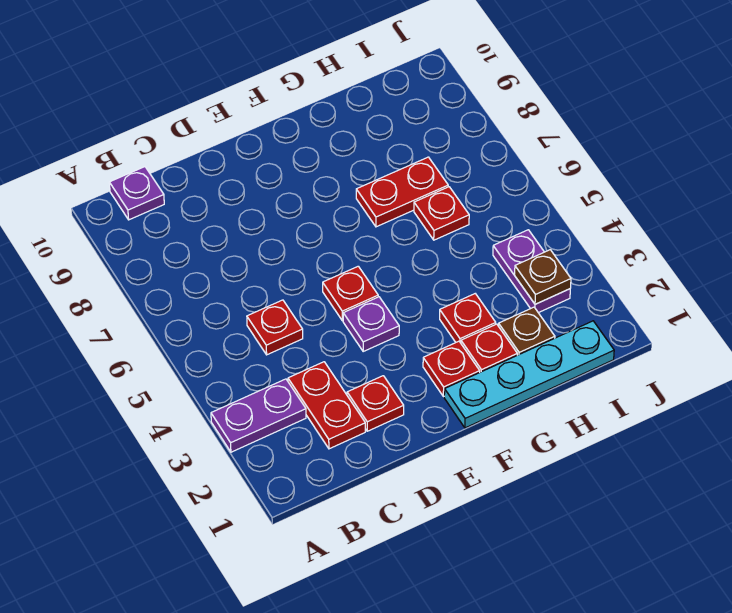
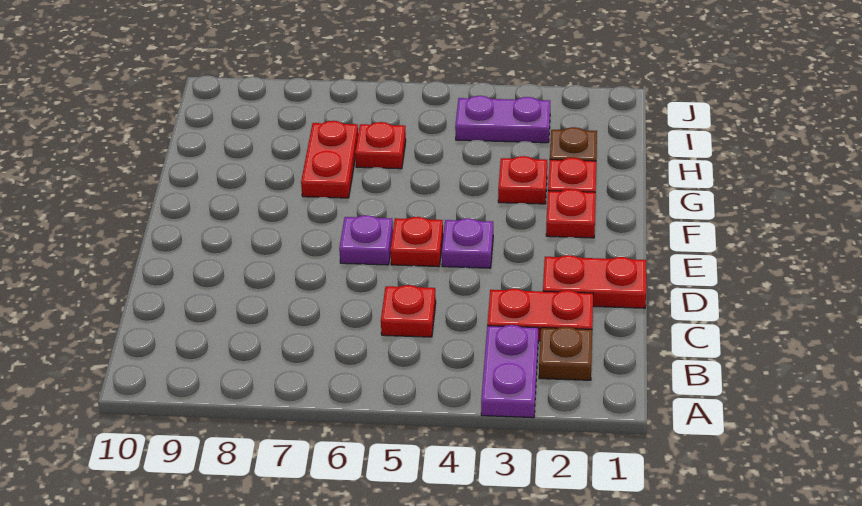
purple plate B10 level 1 -> purple plate E6 level 1
red plate D2 level 1 -> red plate D1:D2 level 1
cyan plate F1:I1 level 1 -> none
brown plate I3 level 2 -> brown plate B2 level 1

